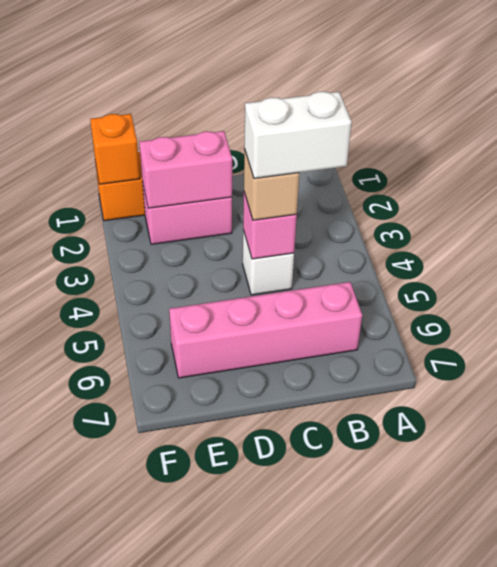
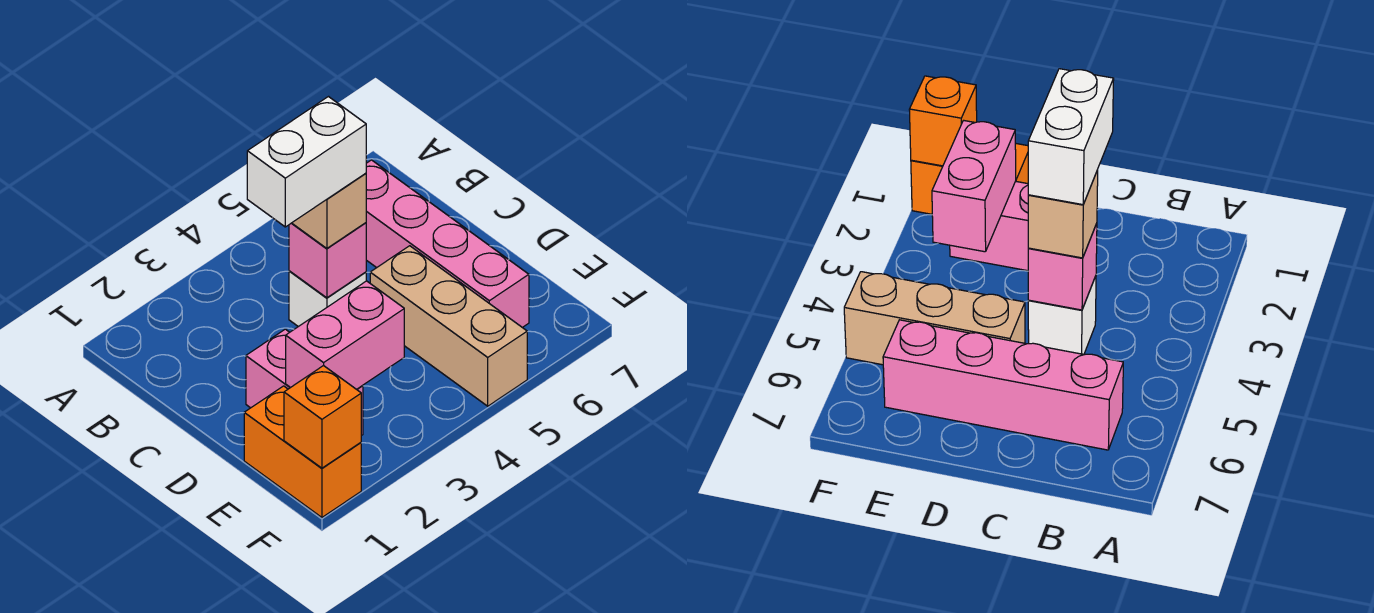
white brick B4:C4 level 4 -> white brick C3:C4 level 4
pink brick D2:E2 level 2 -> pink brick E2:E3 level 2
none -> tan brick D5:F5 level 1

